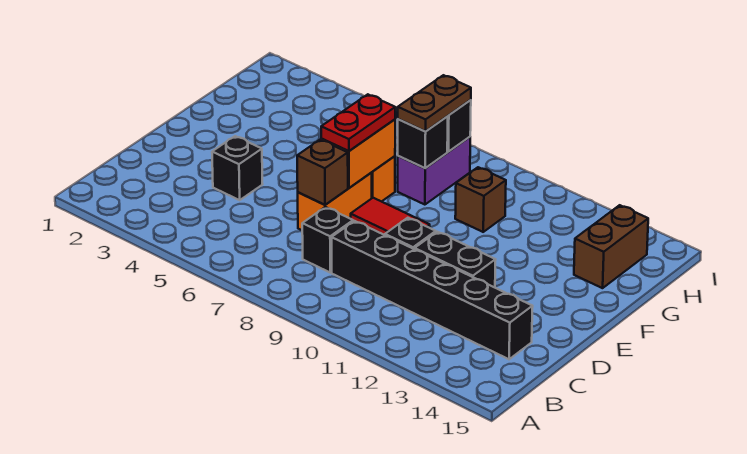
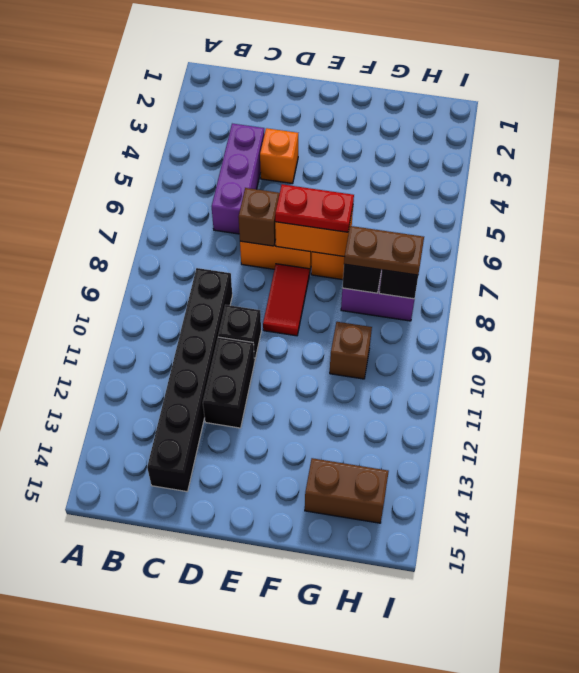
none -> purple brick C4:C6 level 1
black brick C8 level 1 -> none
black brick D4 level 1 -> orange brick D4 level 1

